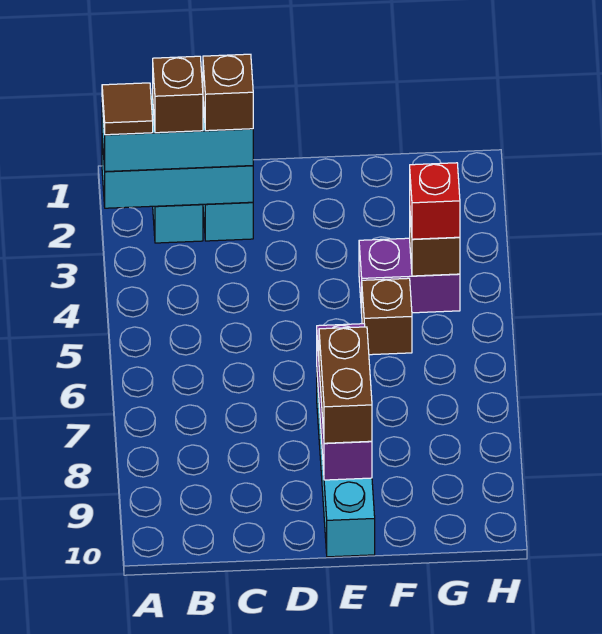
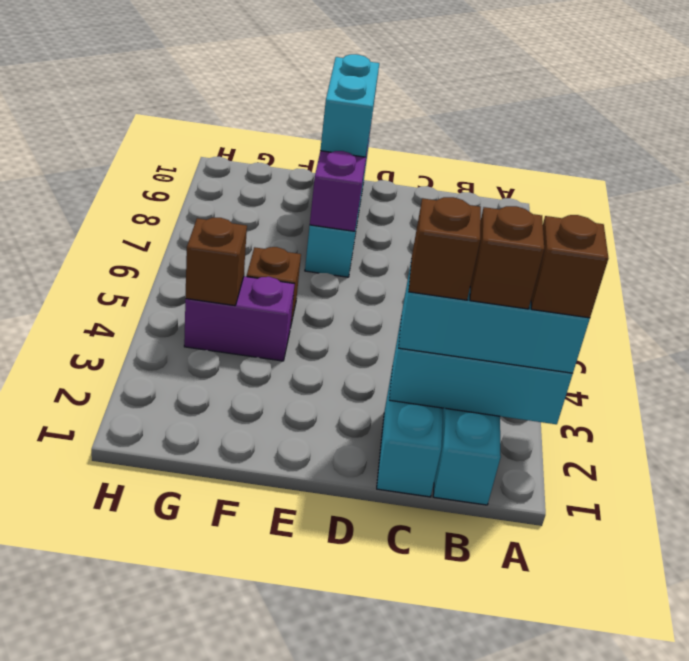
brown tile A2 level 4 -> brown brick A2 level 4
brown brick E8:E9 level 3 -> cyan brick E8:E9 level 3
red brick G4 level 3 -> none

